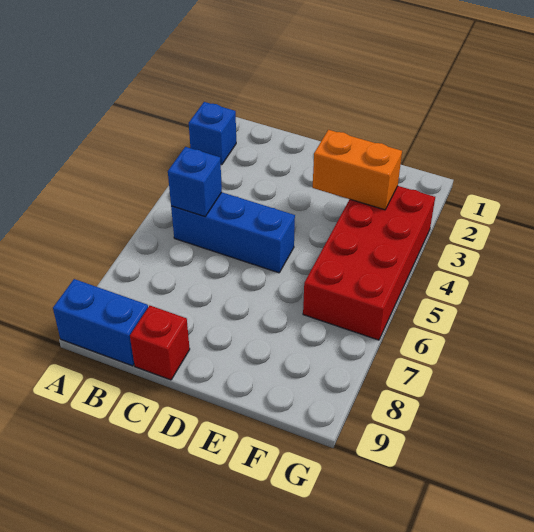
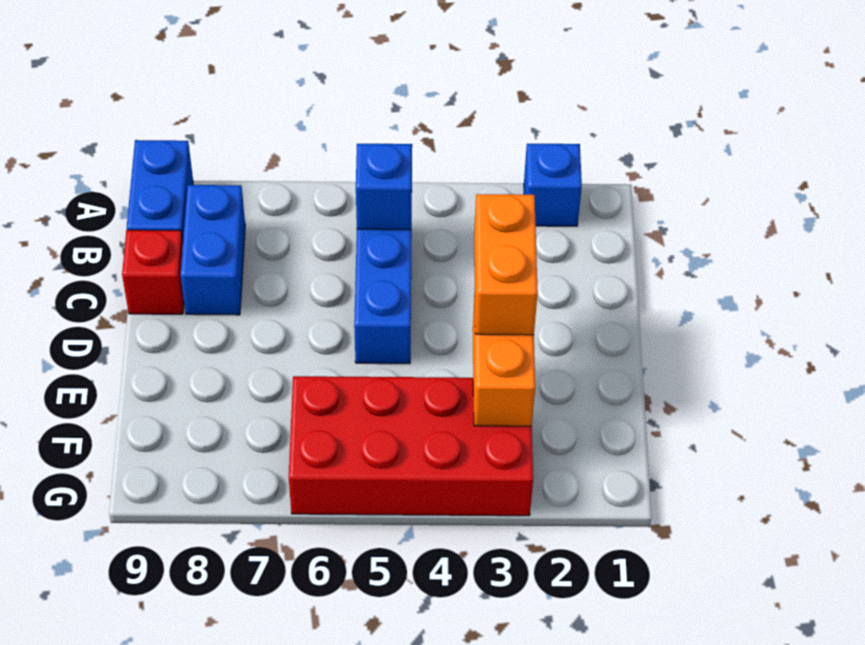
none -> blue brick B8:C8 level 1
none -> orange brick D3:E3 level 3

